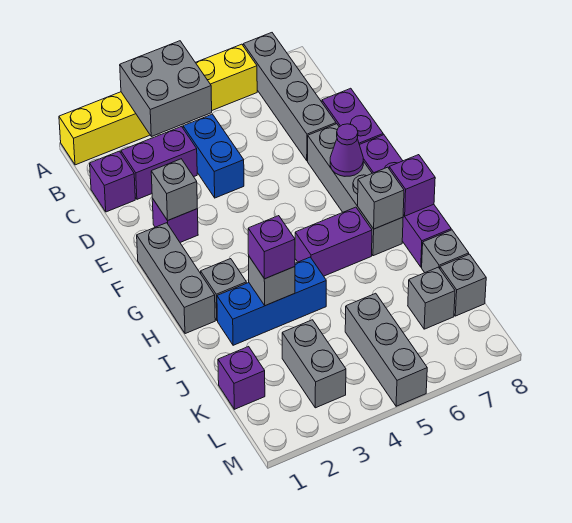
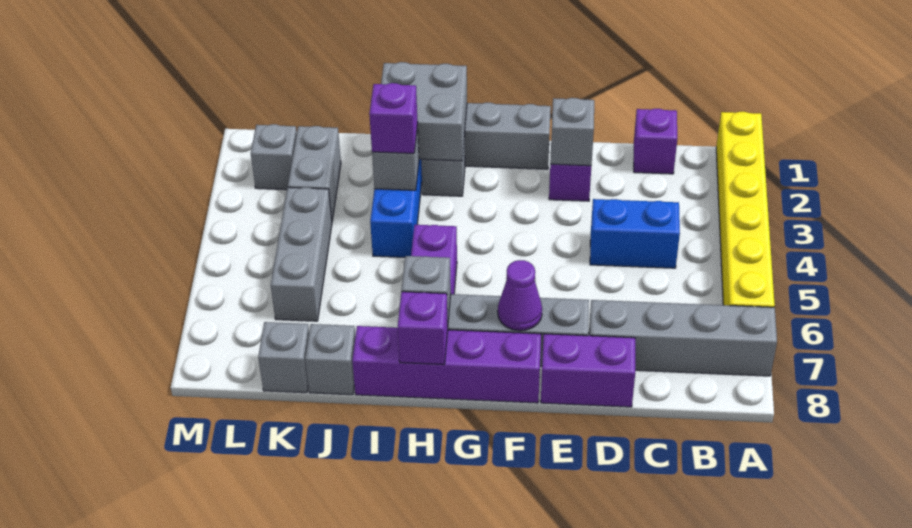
grey brick A3:B4 level 2 -> grey brick H1:I2 level 2
purple brick C2:C3 level 1 -> none
purple brick K1 level 1 -> none
grey brick K3:L3 level 1 -> grey brick K2:K3 level 1
grey brick K5:M5 level 1 -> grey brick K4:K6 level 1
grey brick K7 level 1 -> grey brick L2 level 1

